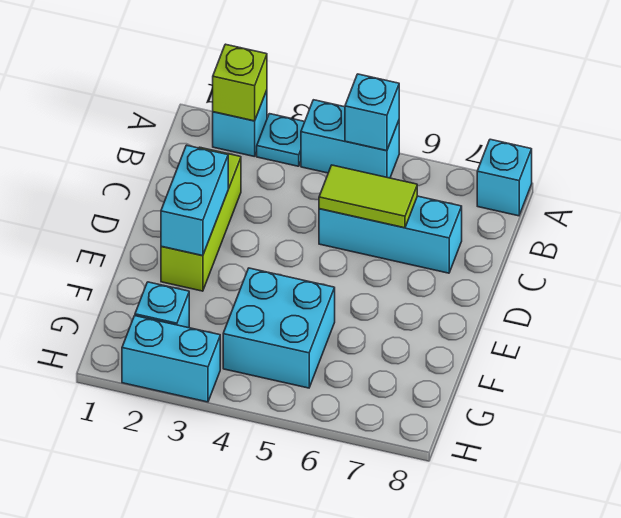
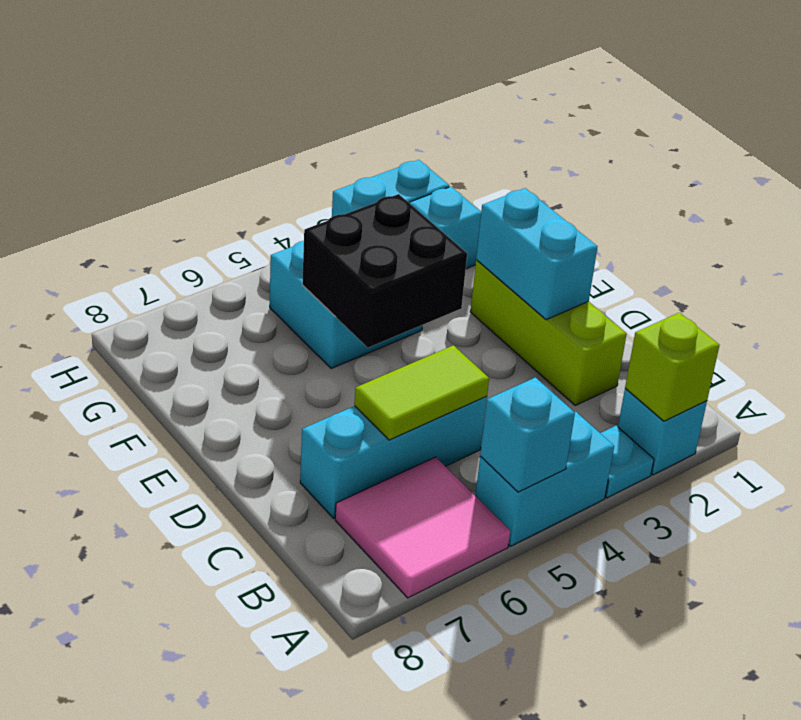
none -> pink tile A6:B7 level 1
cyan brick A8 level 1 -> none
none -> black brick E4:F5 level 2

